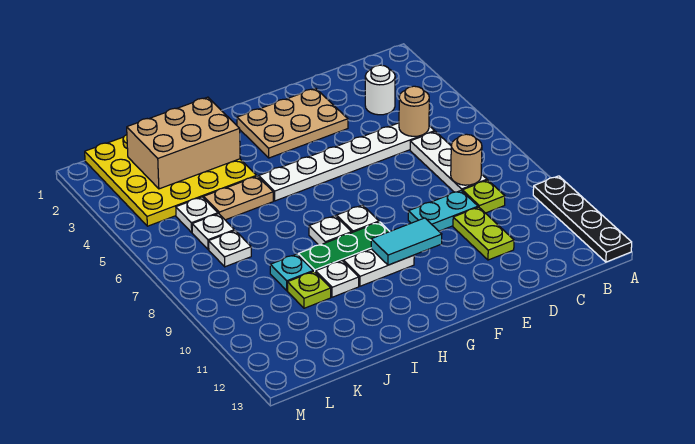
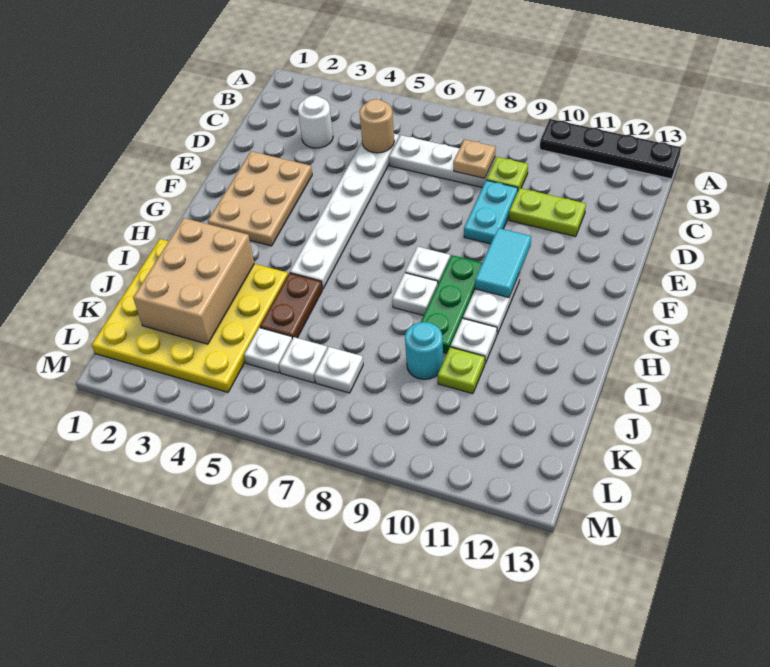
tan round brick C8 level 2 -> tan plate C8 level 2
tan plate I5:J5 level 1 -> brown plate I5:J5 level 1
cyan plate J9 level 1 -> cyan round brick J9 level 1

